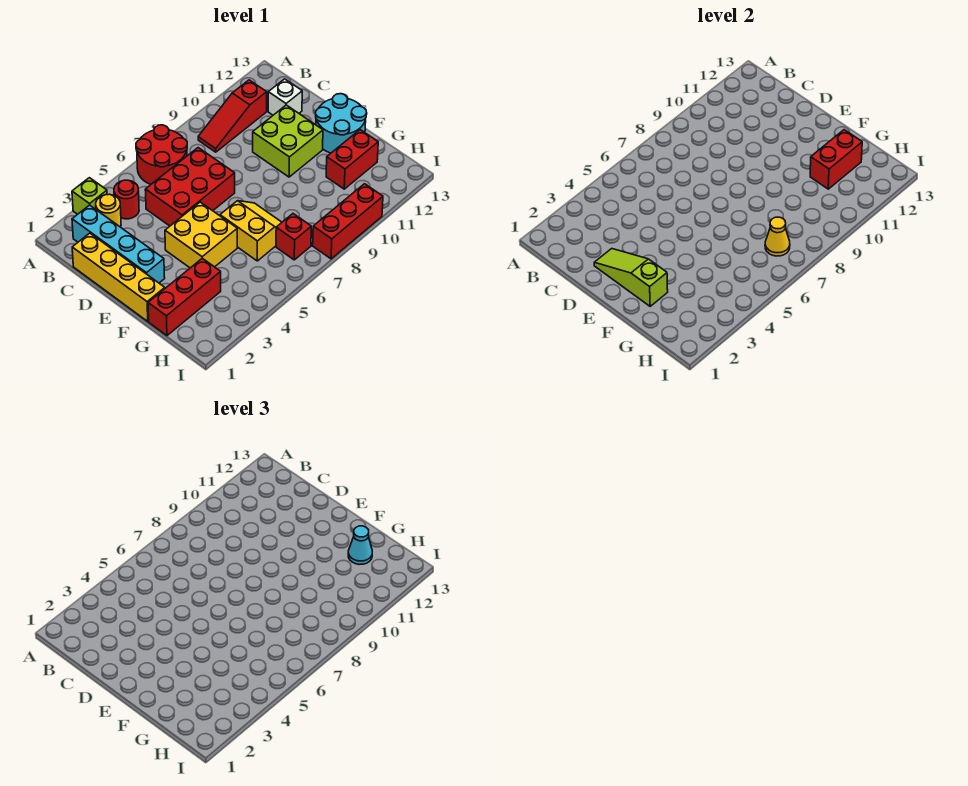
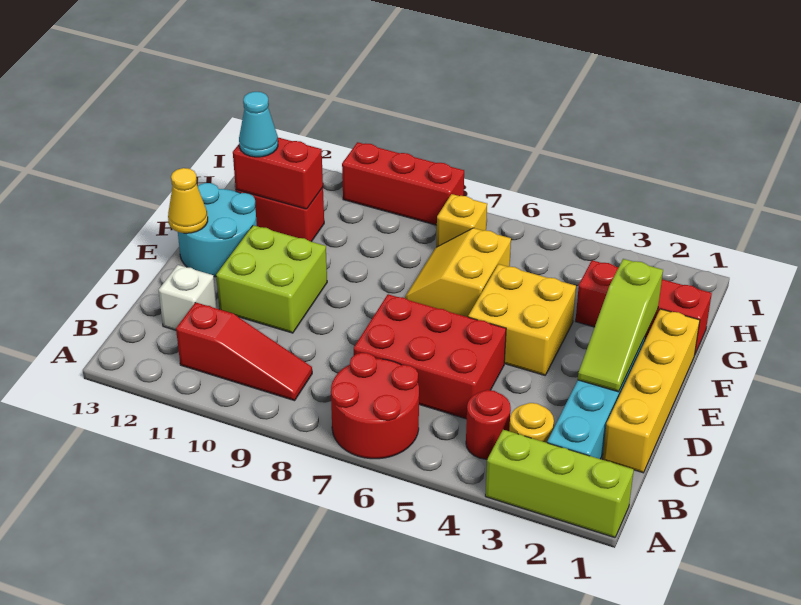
lime brick A3 level 1 -> lime brick A1:A3 level 1
red brick H7 level 1 -> yellow brick H7 level 1
yellow cone H7 level 2 -> yellow cone E13 level 2

